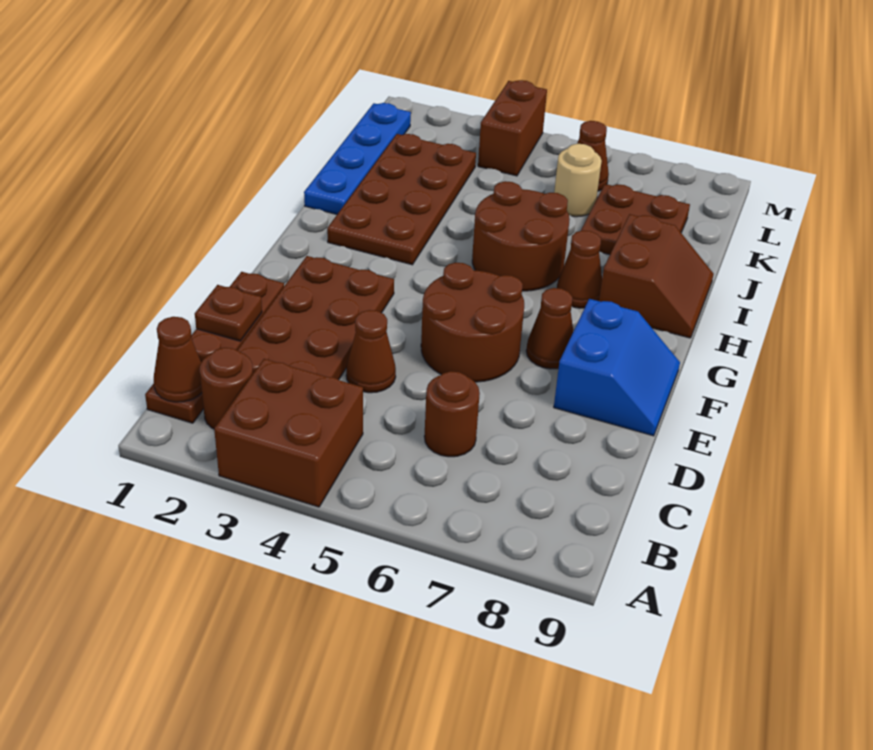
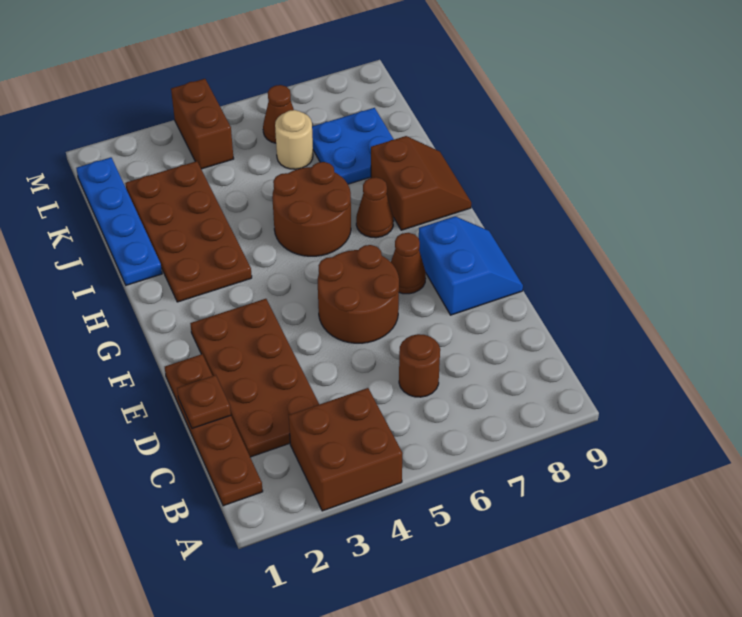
brown cone B1 level 2 -> none
brown round brick B2 level 1 -> none
brown cone D4 level 1 -> none
brown plate J7:K8 level 1 -> blue plate J7:K8 level 1

